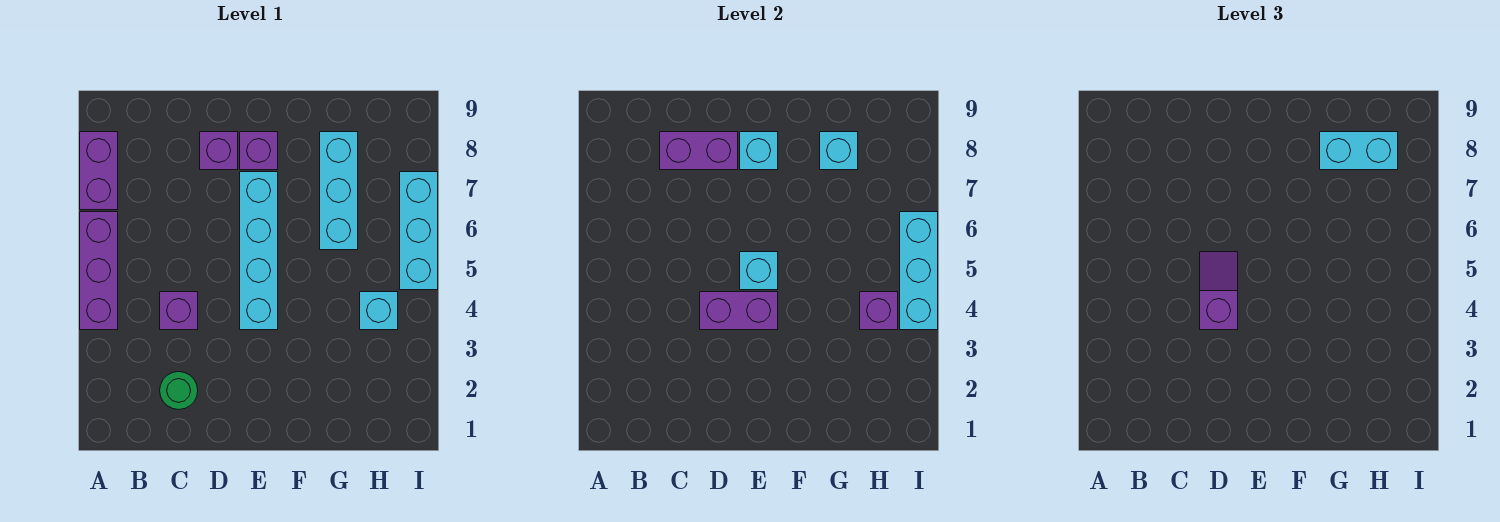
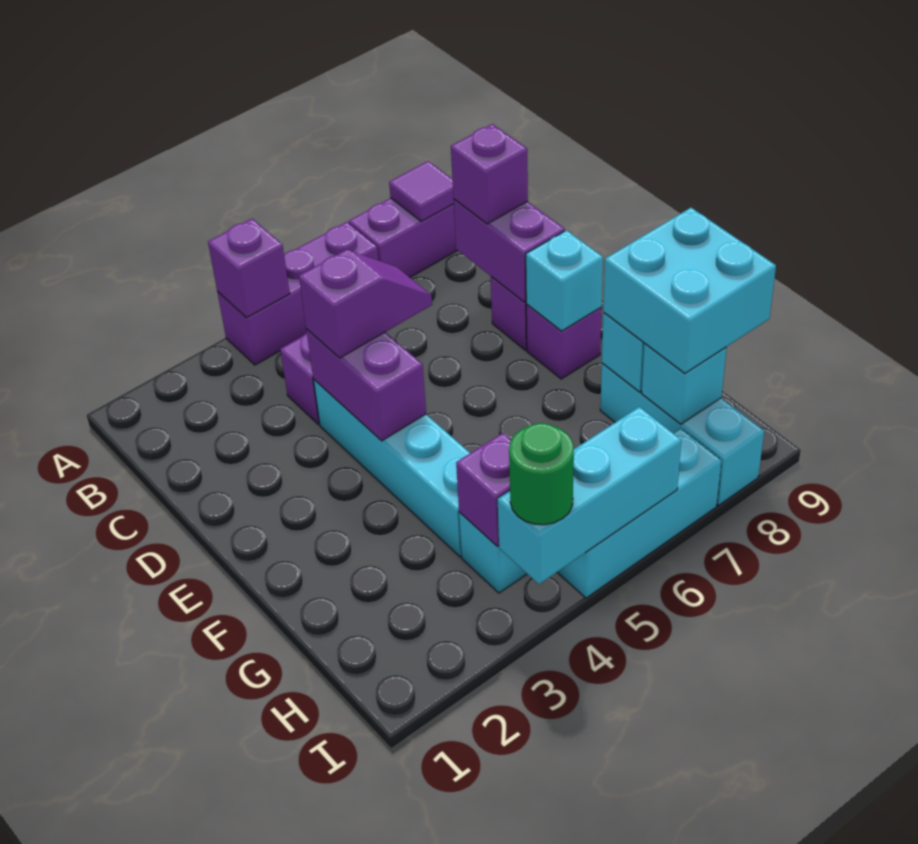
none -> purple brick A4 level 2
none -> purple tile A8 level 2
green round brick C2 level 1 -> green round brick I4 level 3
none -> purple brick C8 level 3
cyan brick E4:E7 level 1 -> cyan brick D4:G4 level 1
cyan brick E5 level 2 -> cyan brick H8 level 2
cyan brick G6:G8 level 1 -> cyan brick G8:I8 level 1
cyan brick G8:H8 level 3 -> cyan brick G8:H9 level 3

